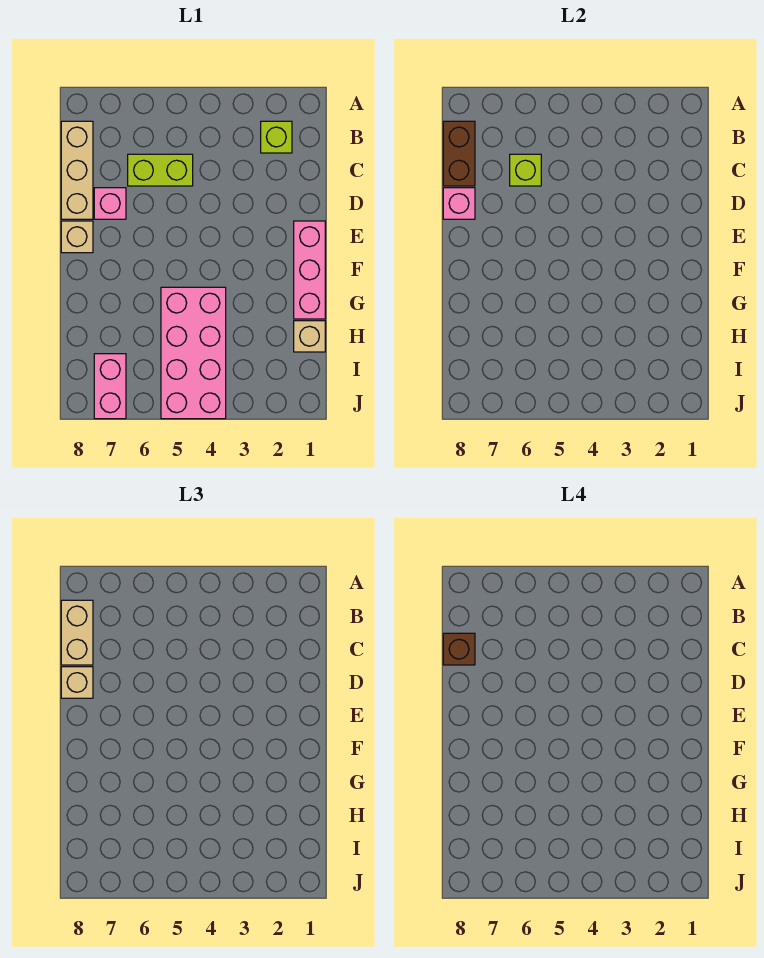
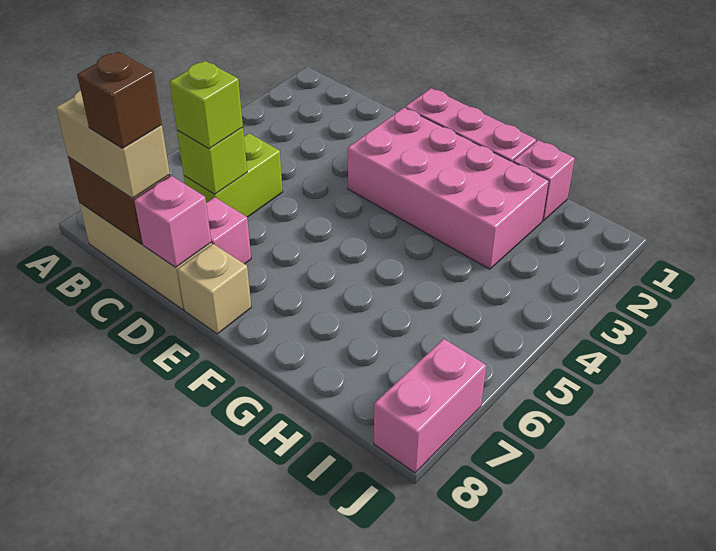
lime brick B2 level 1 -> lime brick C6 level 3
tan brick D8 level 3 -> none
pink brick G4:J5 level 1 -> pink brick E2:H3 level 1
tan brick H1 level 1 -> pink brick H1 level 1
pink brick I7:J7 level 1 -> pink brick J7:J8 level 1

